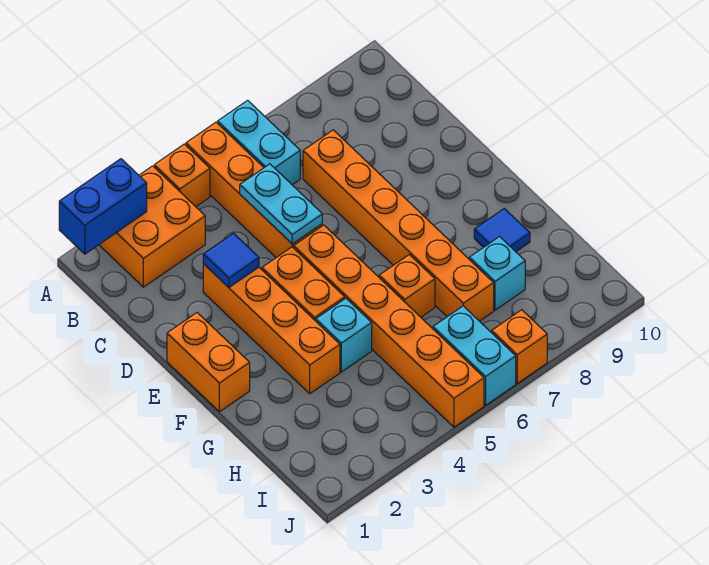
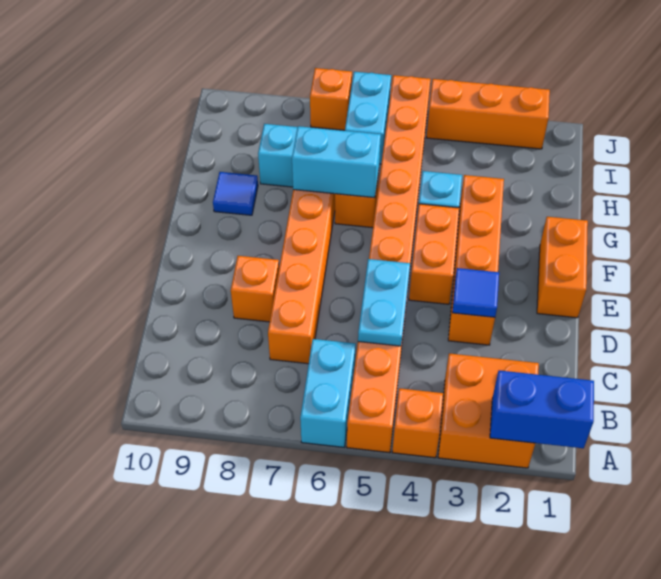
none -> orange brick D8 level 1
none -> cyan brick G6:G7 level 2
none -> orange brick J2:J4 level 1

